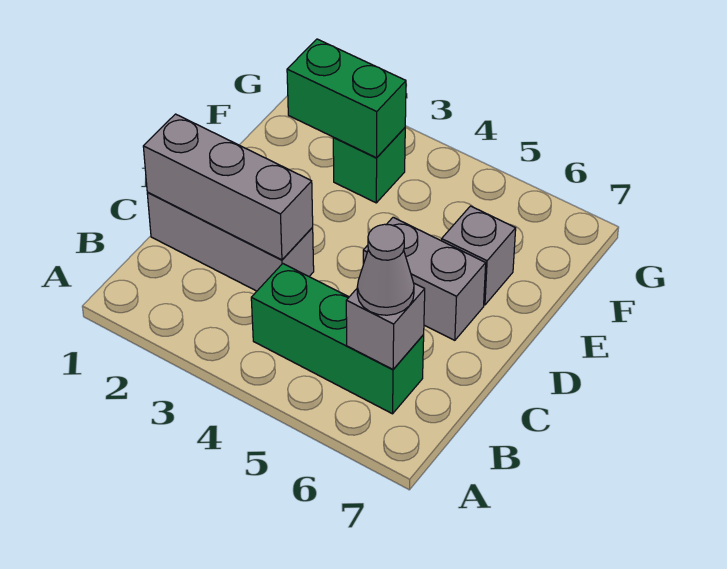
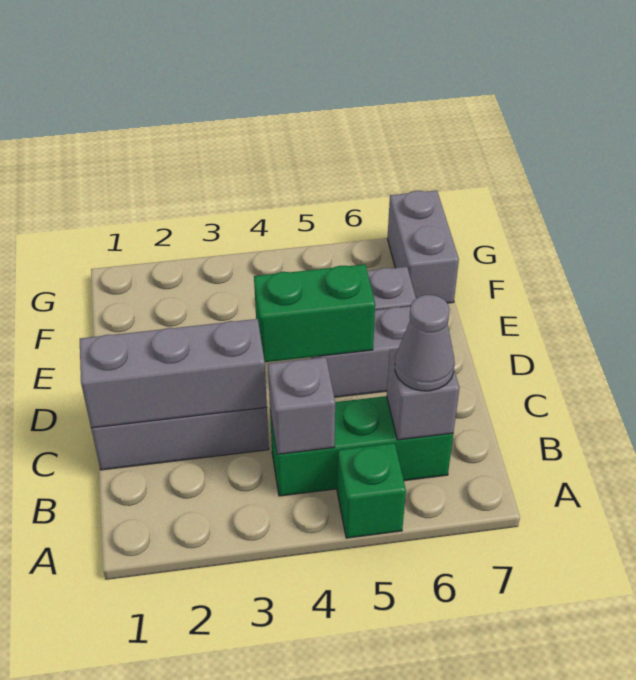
none -> grey brick B4 level 2
green brick F2:F3 level 2 -> green brick D4:D5 level 2
green brick F3 level 1 -> green brick A5 level 1
none -> grey brick F7:G7 level 1

